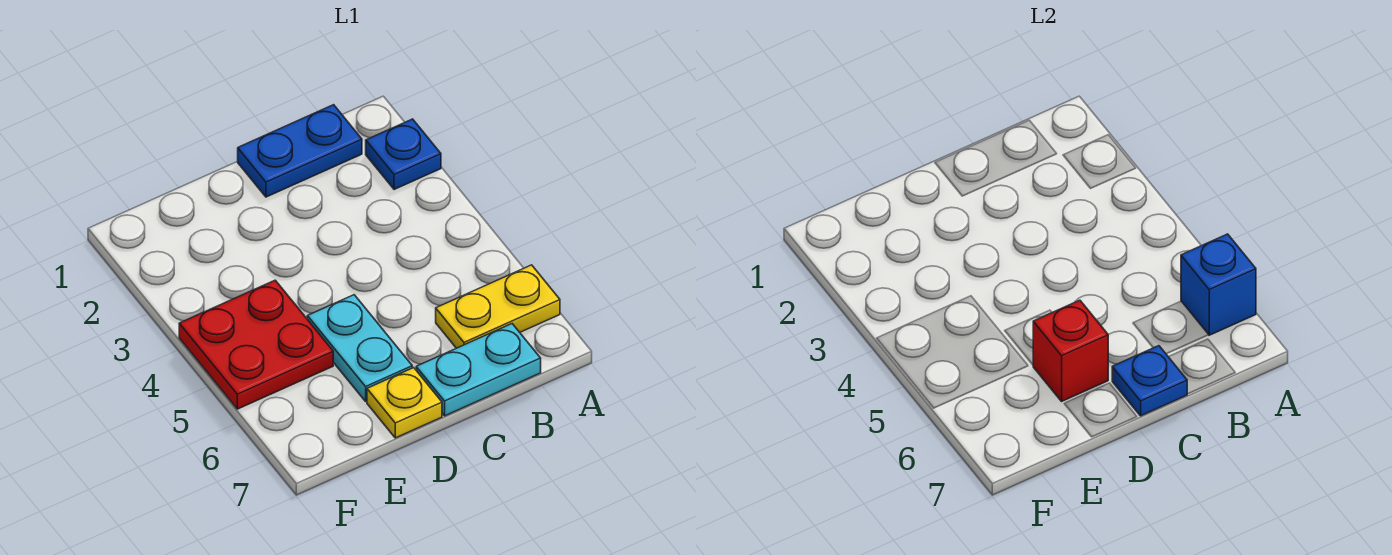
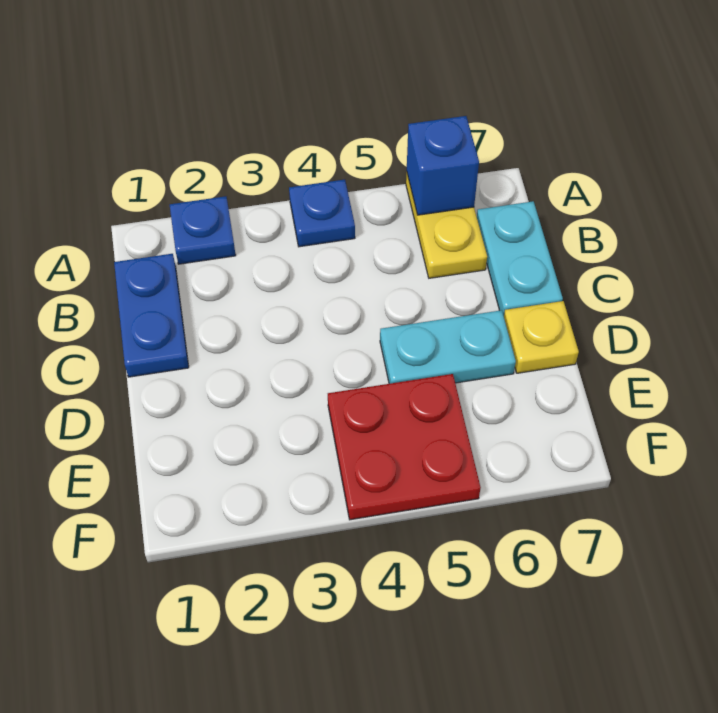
blue plate C7 level 2 -> blue plate A4 level 1
red brick D6 level 2 -> none

